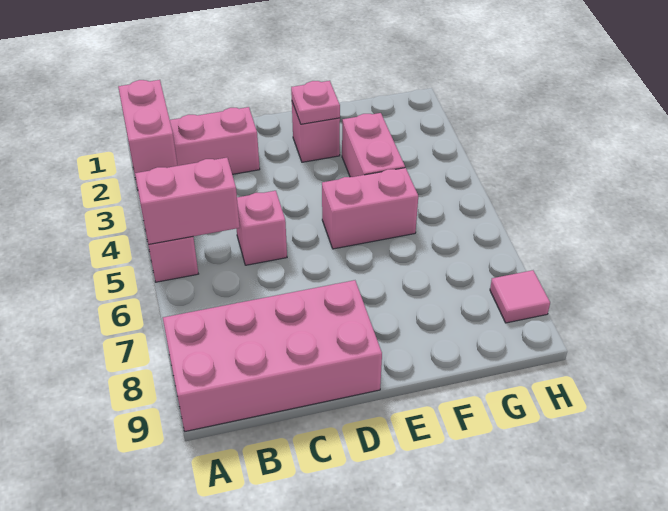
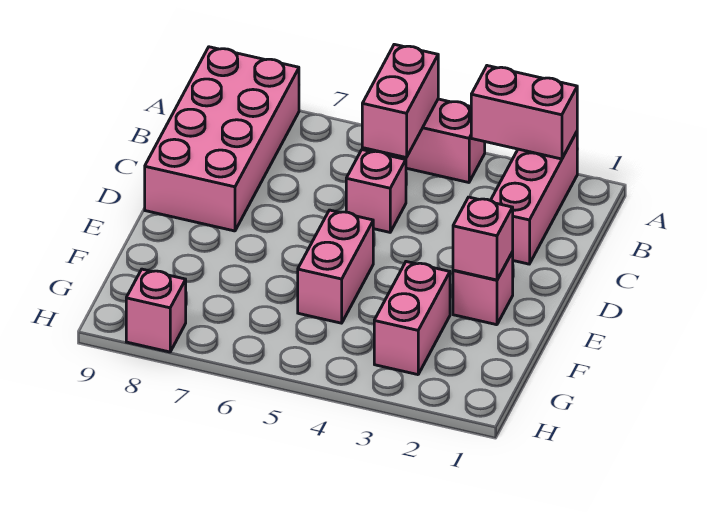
pink plate E2 level 2 -> pink brick E2 level 2
pink brick F3:F4 level 1 -> pink brick F3:G3 level 1
pink tile H8 level 1 -> pink brick H8 level 1

